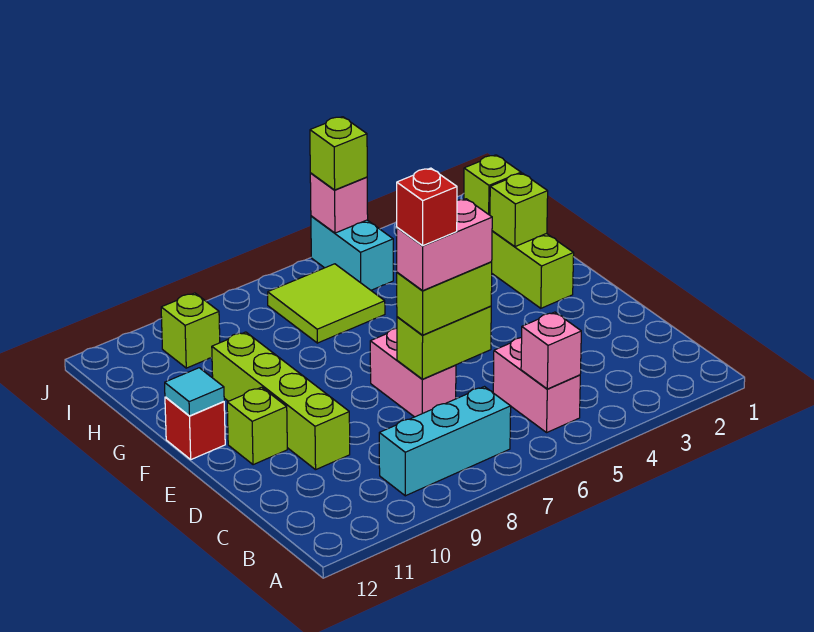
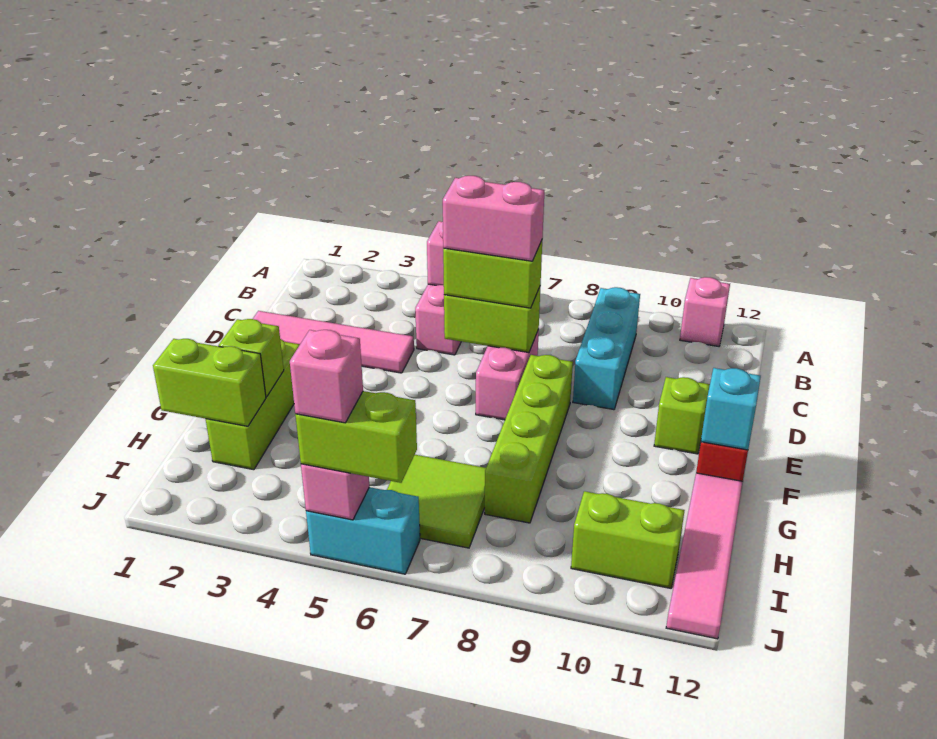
none -> pink brick A11 level 1
cyan brick B7:B9 level 1 -> cyan brick B9:D9 level 1
none -> pink tile D1:D4 level 1
red brick D7 level 5 -> none
lime brick D10:G10 level 1 -> lime brick E8:H8 level 1
cyan tile F12 level 2 -> cyan brick F12 level 2
none -> pink tile G12:J12 level 1
lime brick H2 level 2 -> lime brick H1:H2 level 2
cyan brick I5:J5 level 1 -> cyan brick J5:J6 level 1
lime brick I10 level 1 -> lime brick I10:I11 level 1
lime brick J5 level 3 -> lime brick J5:J6 level 3
none -> pink brick J5 level 4

